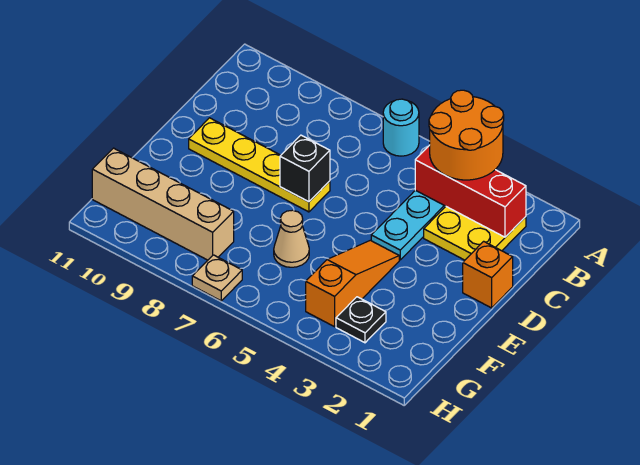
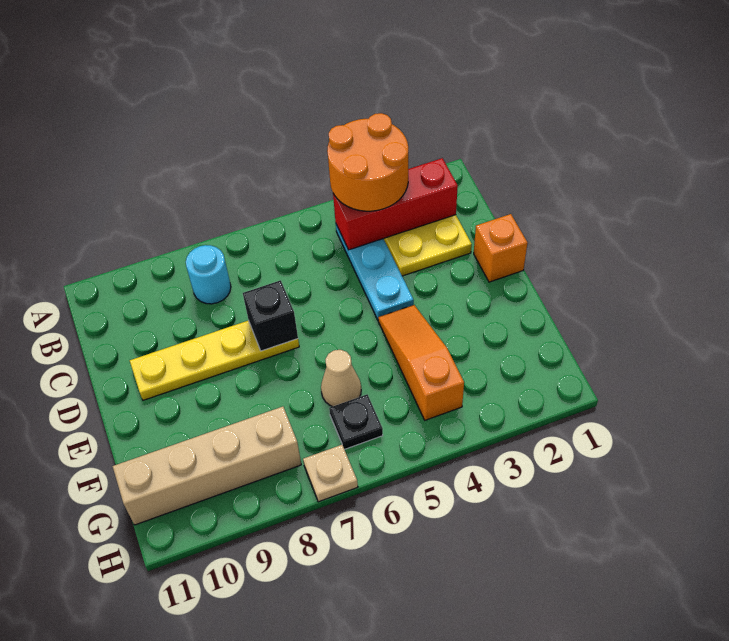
cyan round brick A6 level 1 -> cyan round brick B8 level 1
black plate G3 level 1 -> black plate G6 level 1

